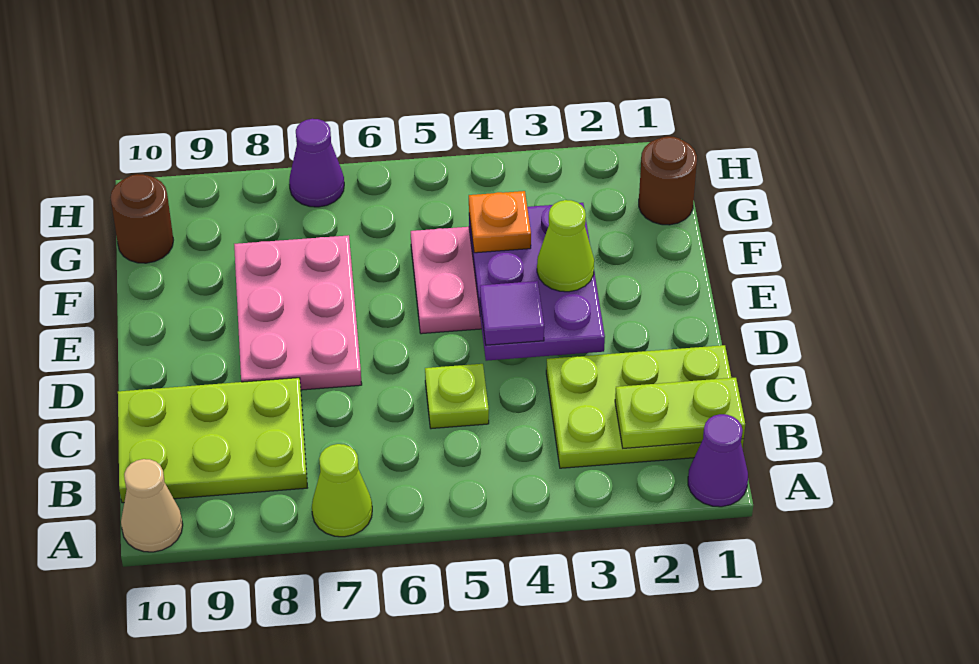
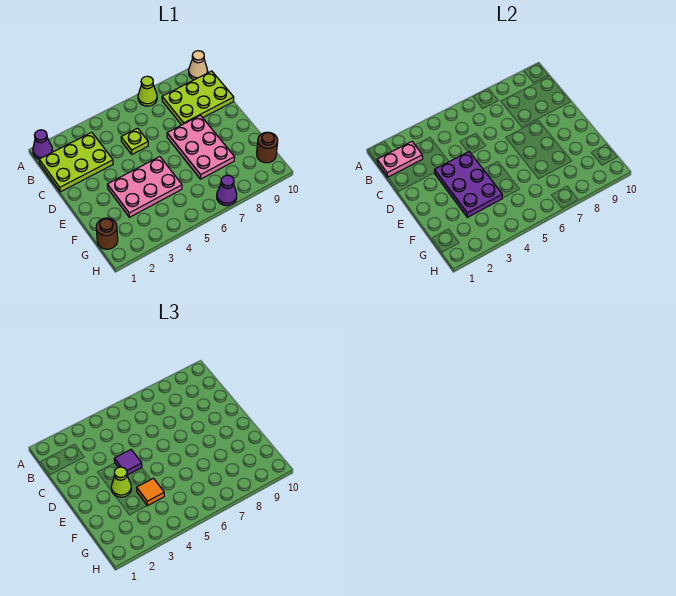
lime plate B1:B2 level 2 -> pink plate B1:B2 level 2
orange plate F4 level 3 -> orange tile F4 level 3

